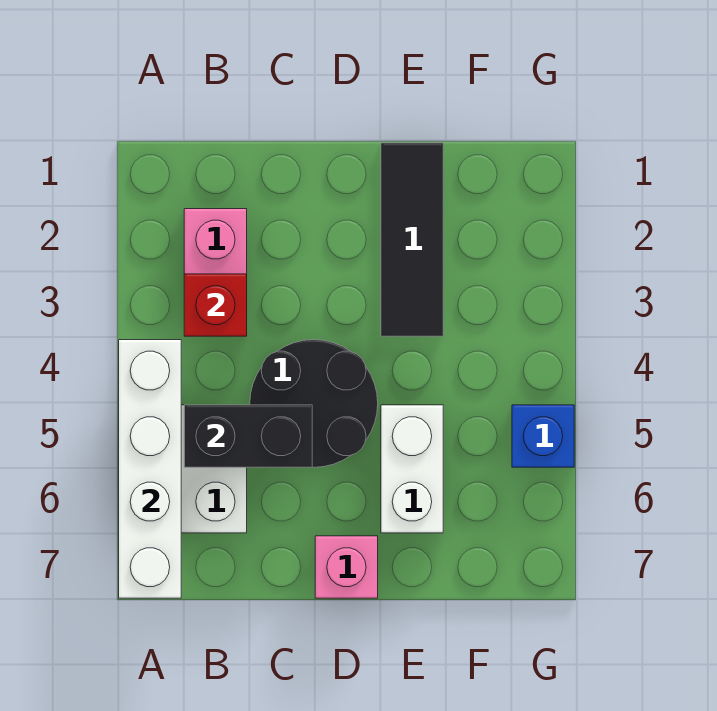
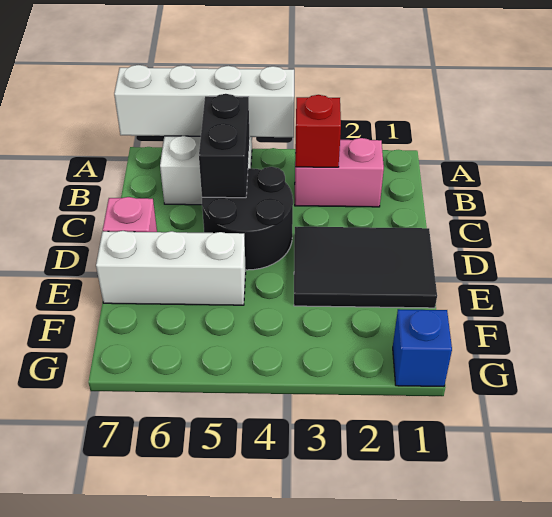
black tile E1:E3 level 1 -> black tile D1:E3 level 1
white brick E5:E6 level 1 -> white brick E5:E7 level 1
blue brick G5 level 1 -> blue brick G1 level 1

